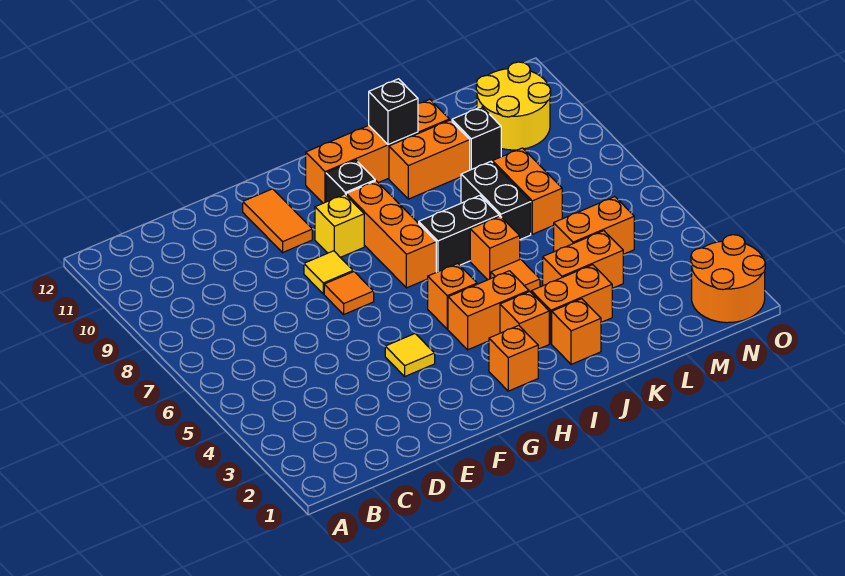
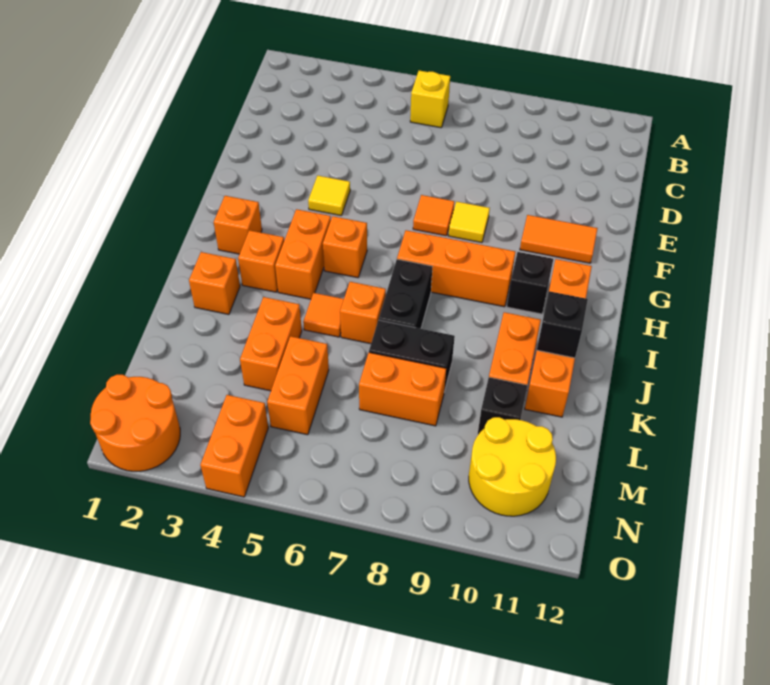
yellow brick G9 level 1 -> yellow brick B6 level 1
orange brick J3:K3 level 1 -> orange brick N4:O4 level 1

